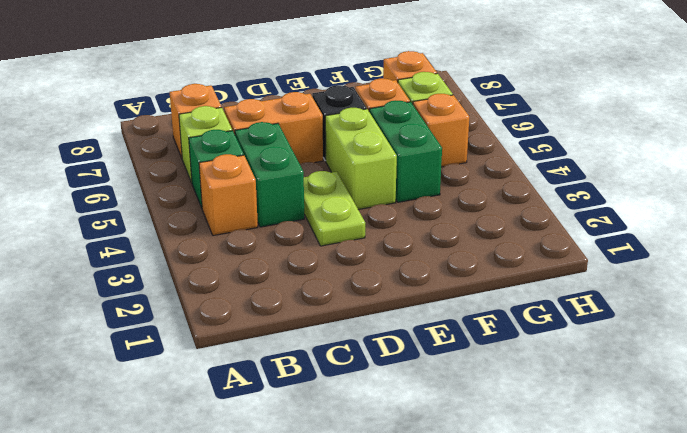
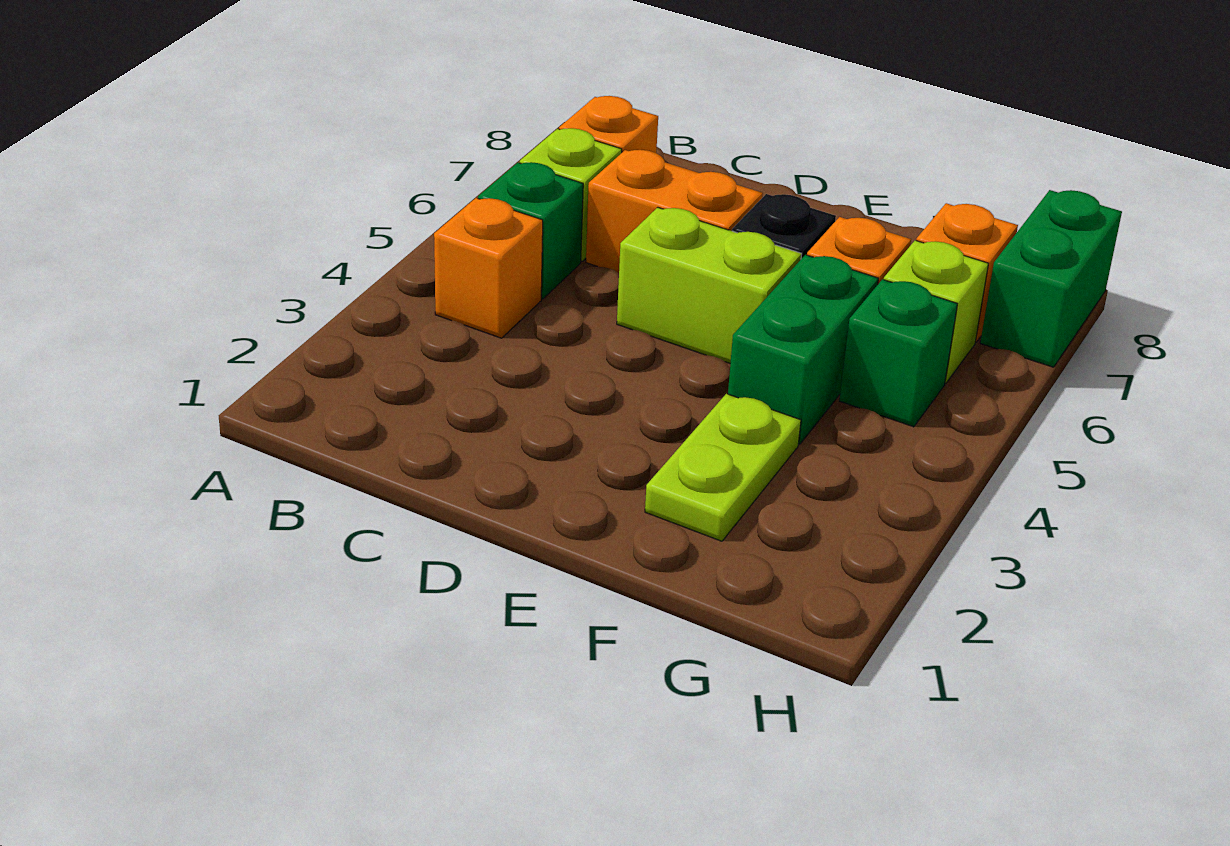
green brick C4:C5 level 1 -> green brick H7:H8 level 1
lime plate D3:D4 level 1 -> lime plate F2:F3 level 1
lime brick E4:E5 level 1 -> lime brick D5:E5 level 1
orange brick G5 level 1 -> green brick G5 level 1

